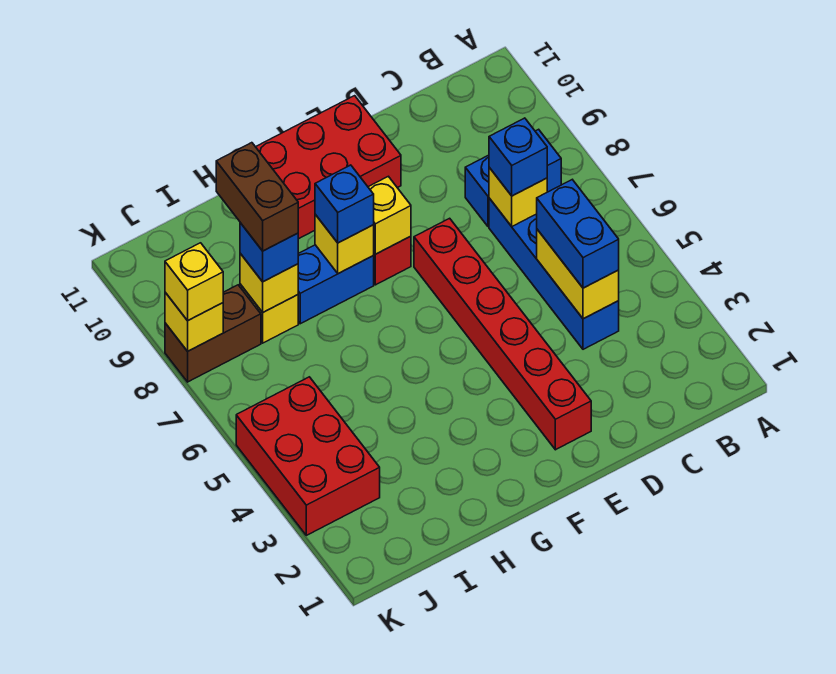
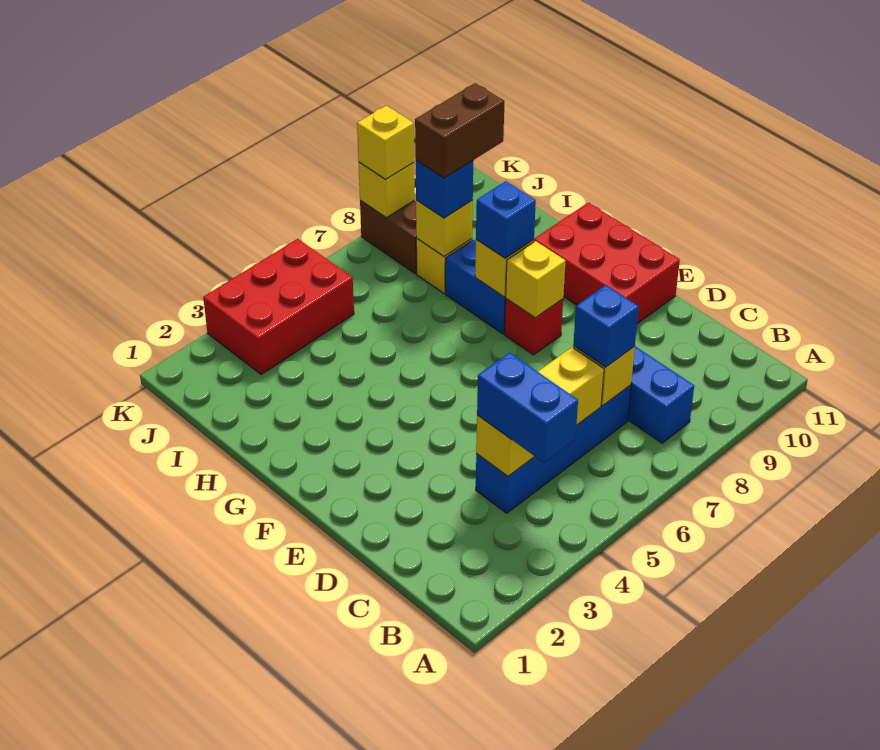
yellow brick C4:C5 level 2 -> yellow brick C4:C6 level 2
blue brick C4:C5 level 3 -> blue brick B4:C4 level 3
red brick E2:E7 level 1 -> none

